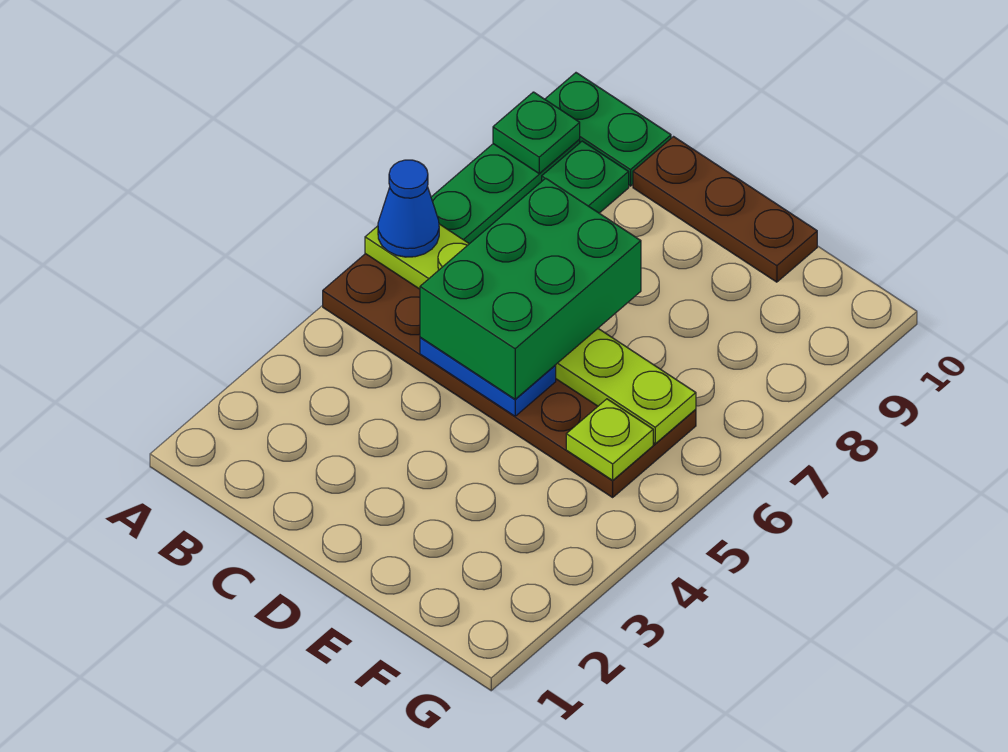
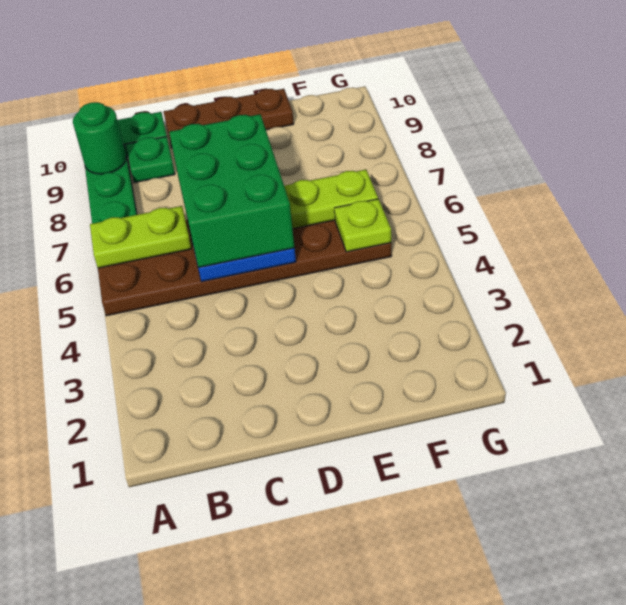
blue cone A6 level 3 -> none
green plate A9 level 2 -> green round brick A9 level 2

